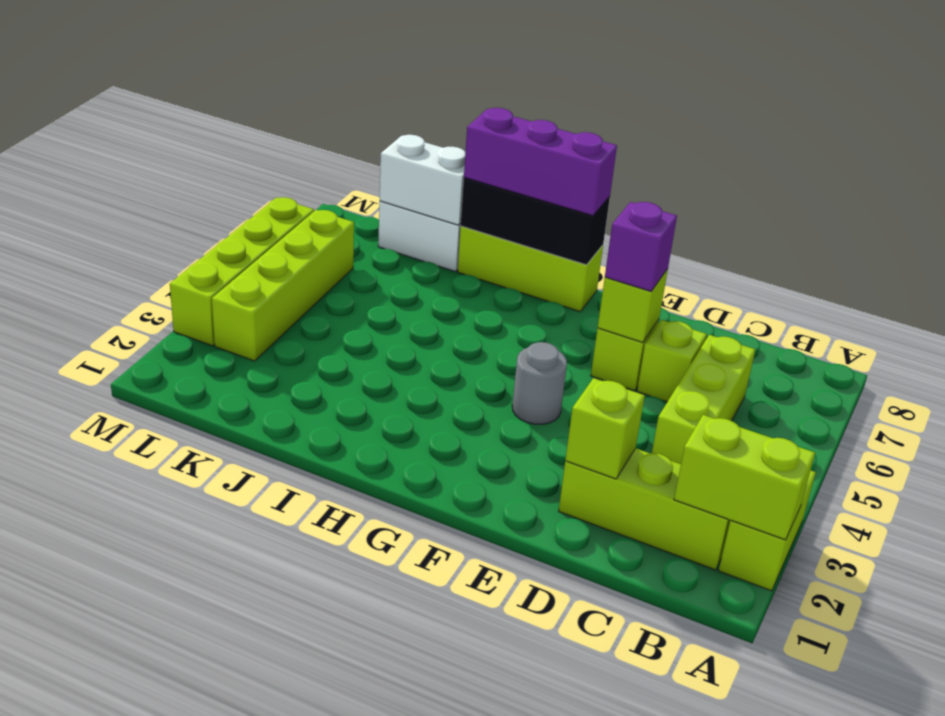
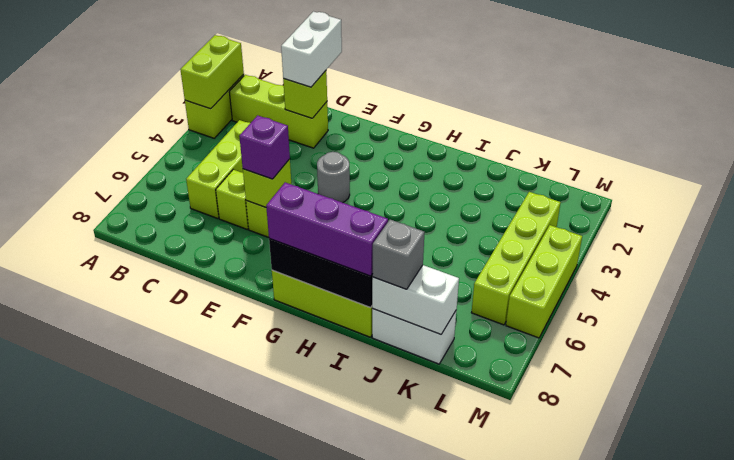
lime brick A2:B2 level 2 -> lime brick A2:A3 level 2
none -> white brick D1:D2 level 3
none -> grey brick J8 level 3
lime brick M3:M6 level 1 -> lime brick M4:M6 level 1

